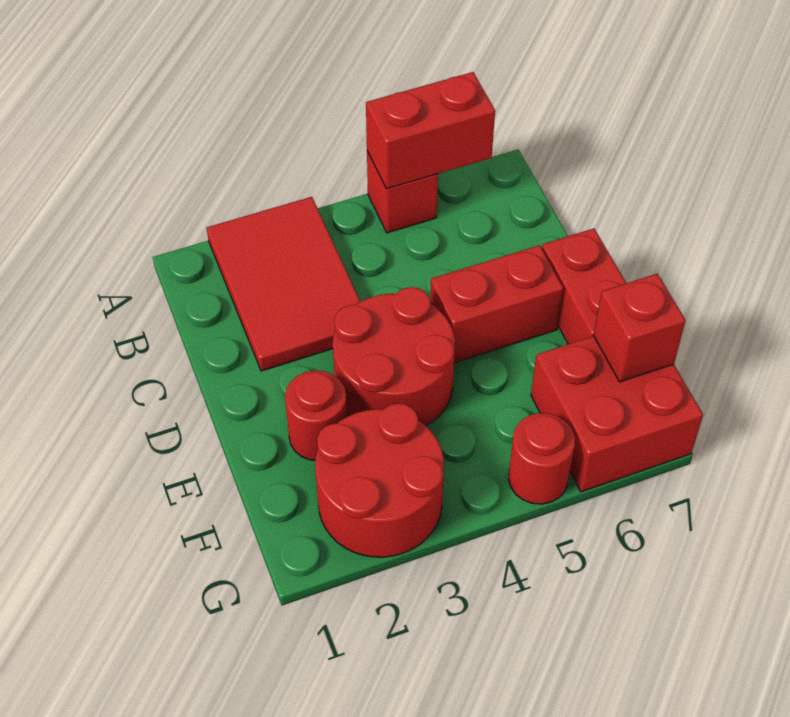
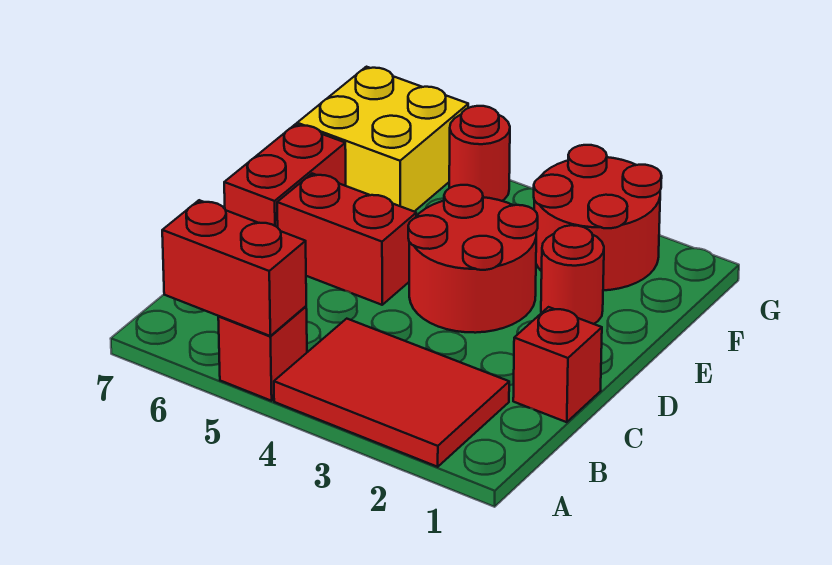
red tile A2:C3 level 1 -> red tile A2:B4 level 1
red brick F6:G7 level 1 -> yellow brick F6:G7 level 1
red brick F7 level 2 -> red brick C1 level 1

